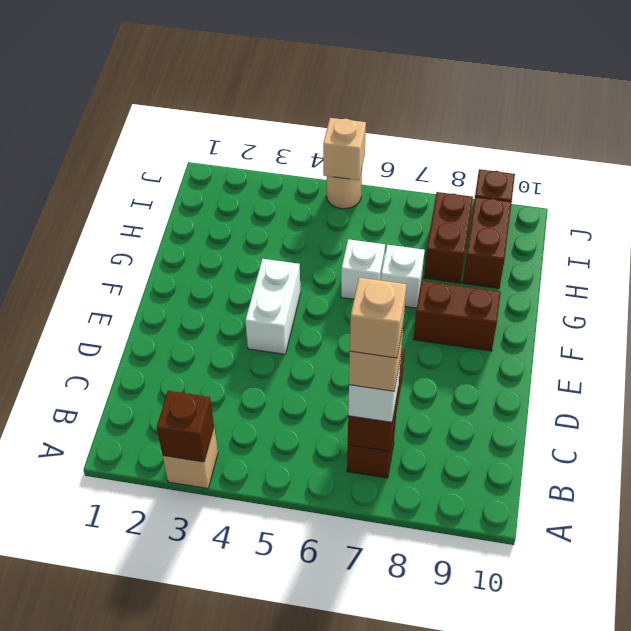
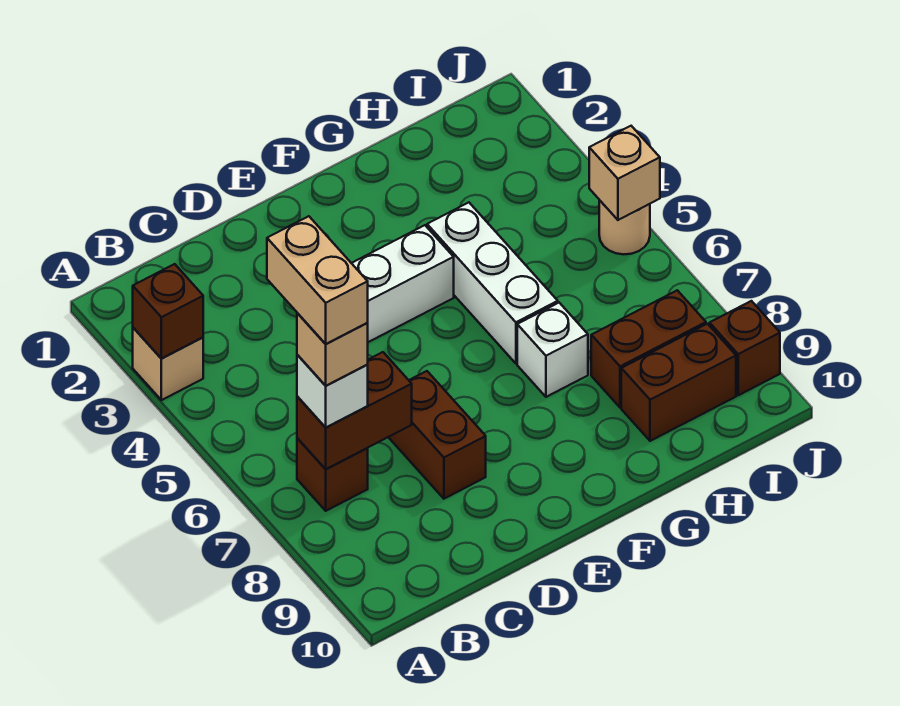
tan brick B7 level 5 -> tan brick B6:B7 level 5
brown brick F8:F9 level 1 -> brown brick D7:D8 level 1
white brick G6 level 1 -> white brick G4:G6 level 1

